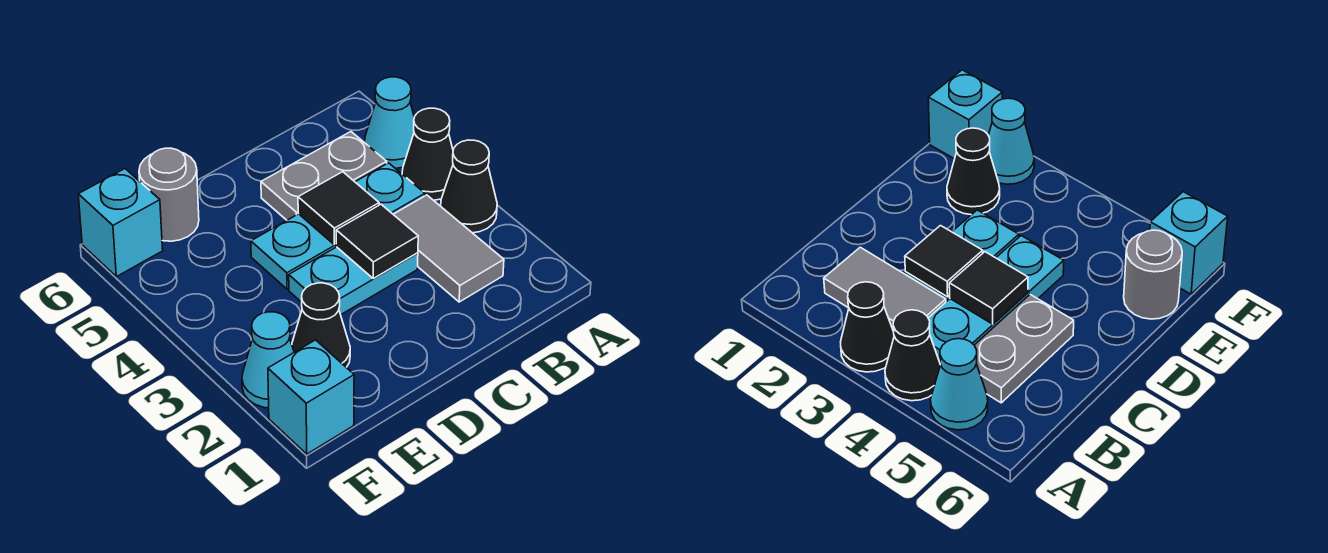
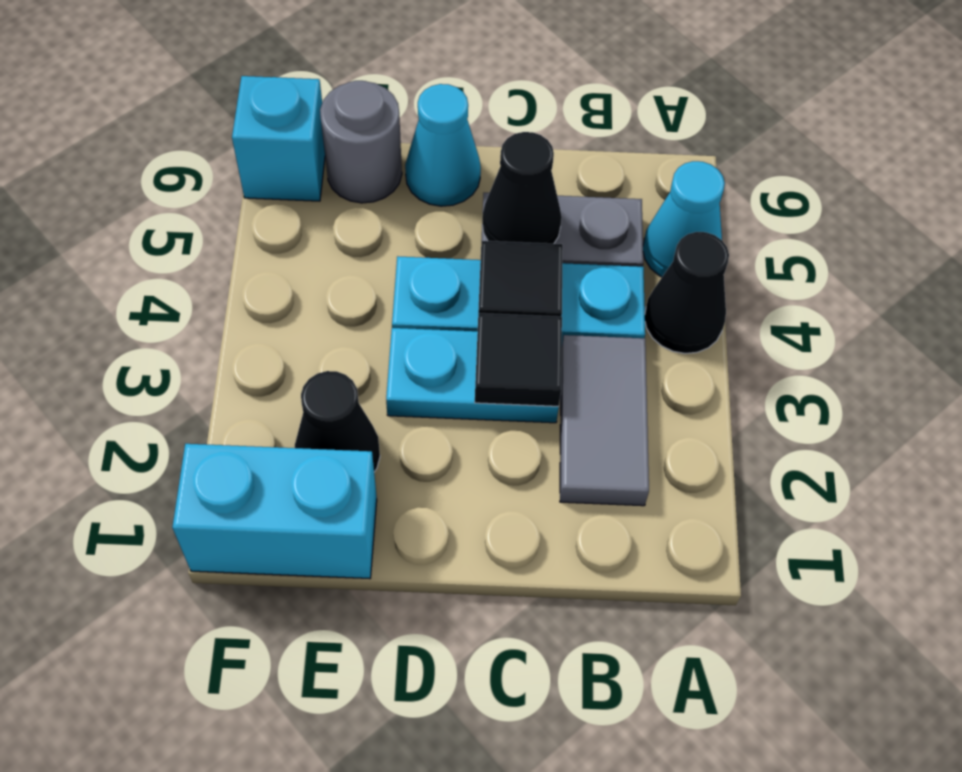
black cone A3 level 1 -> black cone C5 level 2
cyan brick F1 level 1 -> cyan brick E1:F1 level 1
cyan cone F2 level 1 -> cyan cone D6 level 1

